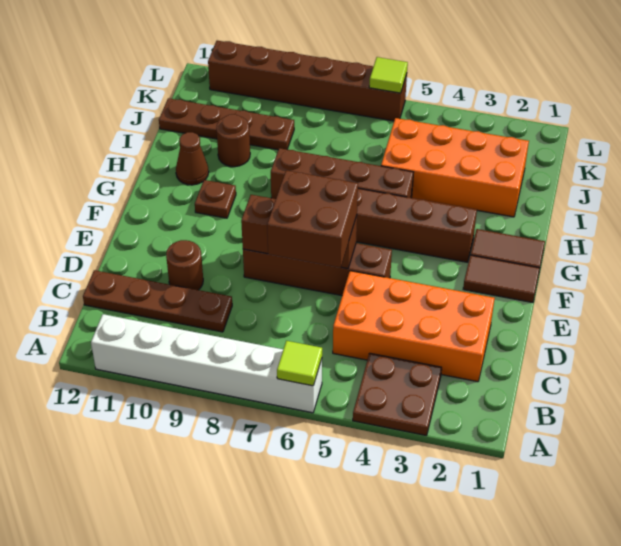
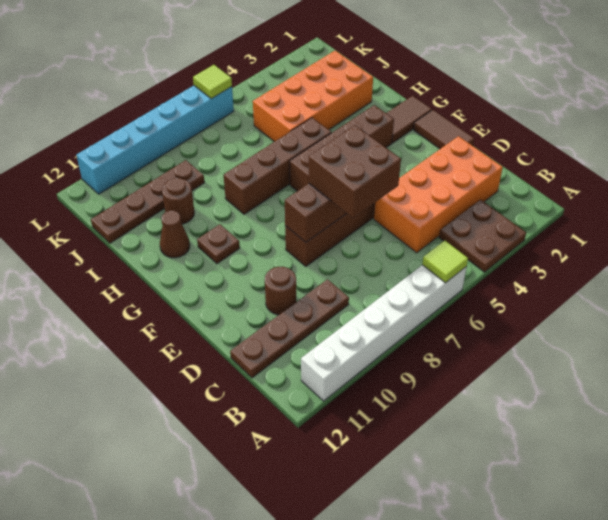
brown tile F1:F2 level 1 -> brown tile E1:F1 level 1
brown brick L6:L11 level 1 -> cyan brick L6:L11 level 1

